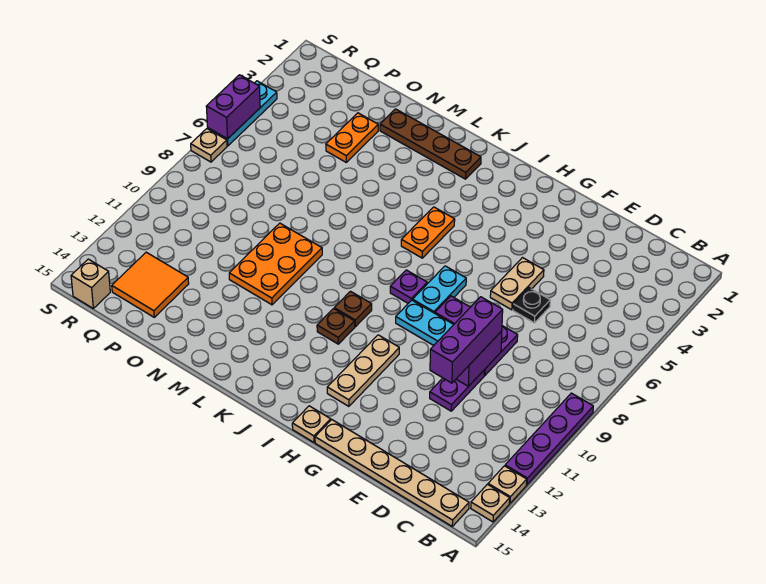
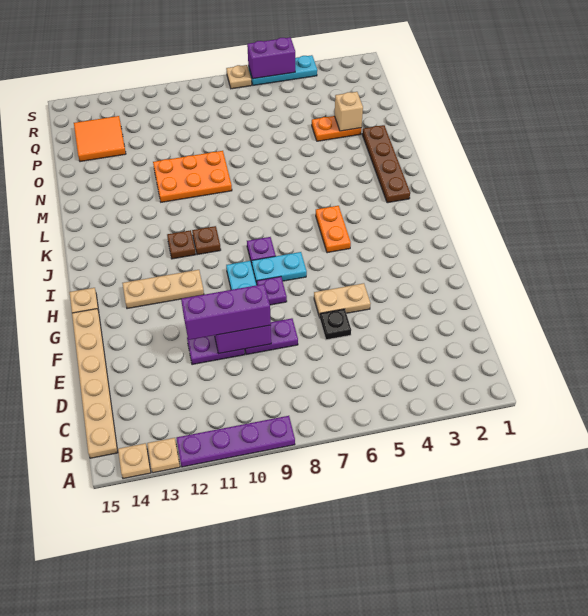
orange plate J5:J6 level 1 -> orange plate I5:J5 level 1
tan brick R15 level 1 -> tan brick O3 level 2

